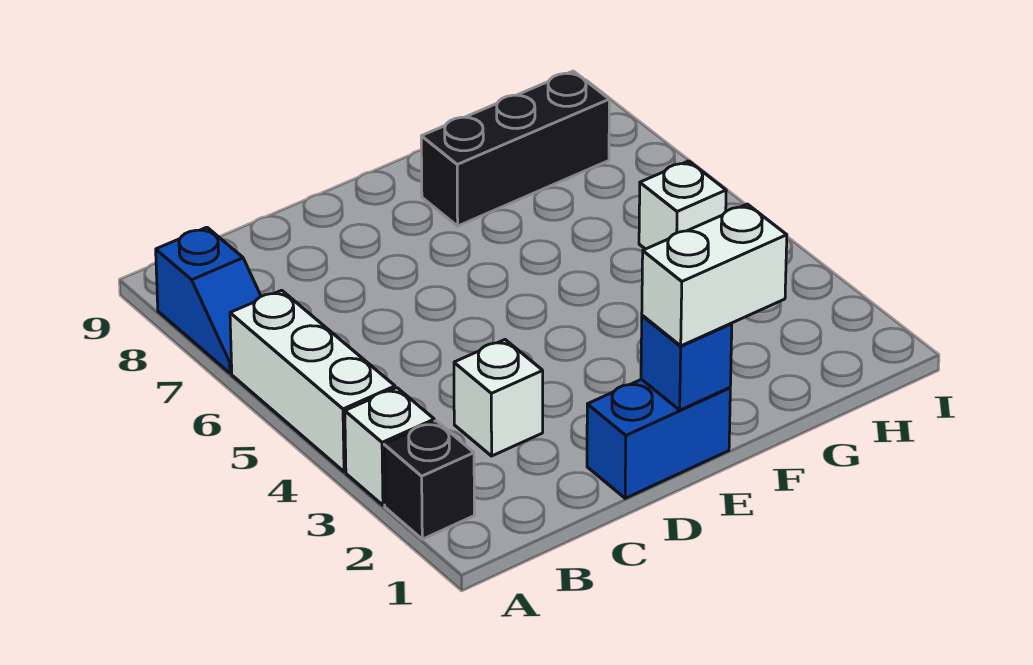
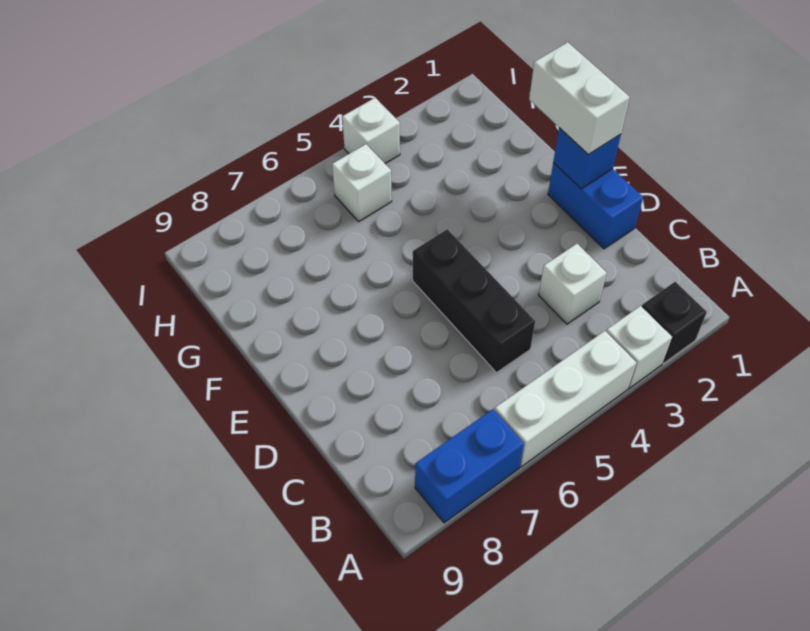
blue slope A7:A8 level 1 top 8 -> blue brick A7:A8 level 1
black brick F8:H8 level 1 -> black brick C5:E5 level 1
none -> white brick I4 level 1

